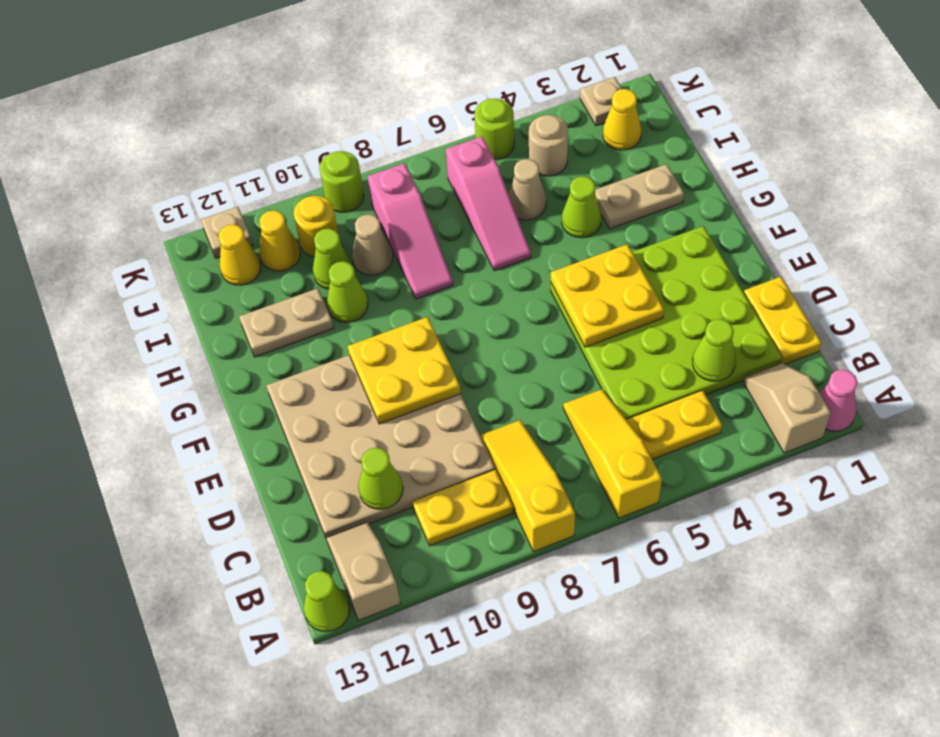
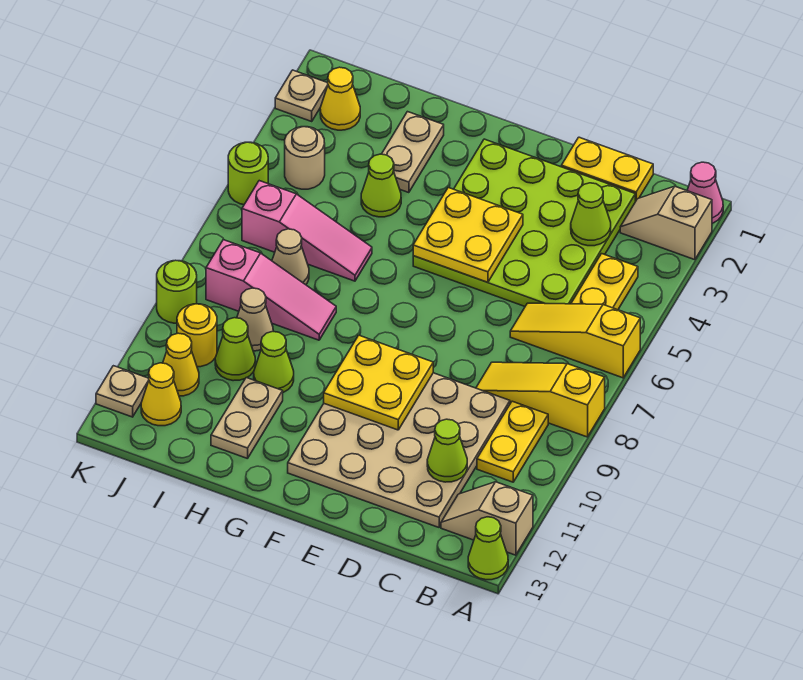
tan cone I5 level 1 -> tan cone I7 level 1

